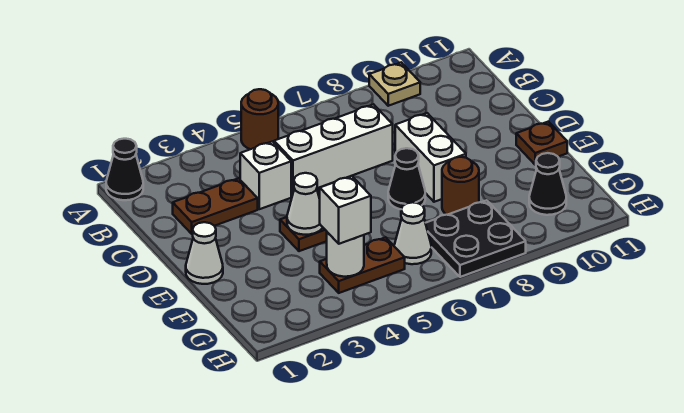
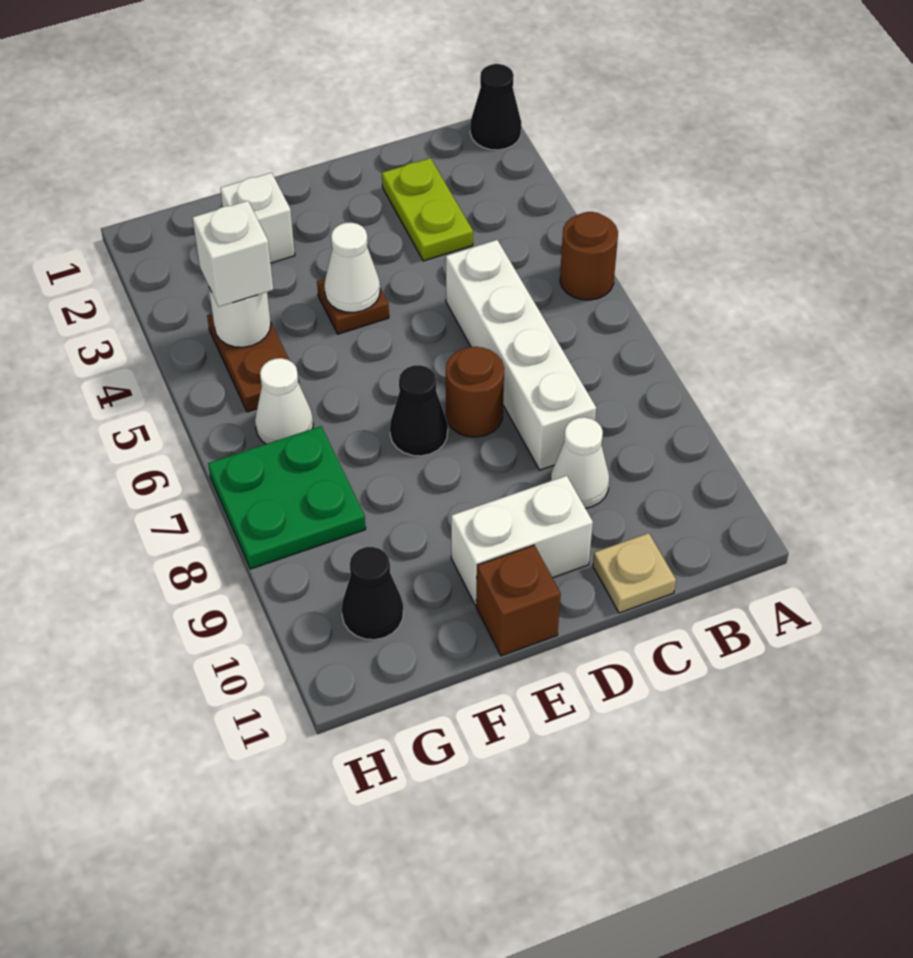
tan plate A9 level 1 -> tan plate C11 level 1
brown plate C2:C3 level 1 -> lime plate C2:C3 level 1
white brick C4 level 1 -> white brick F2 level 1
white brick C5:C7 level 1 -> white brick C5:C8 level 1
white brick D8:E8 level 1 -> white brick D10:E10 level 1
white cone E1 level 1 -> white cone C9 level 1
brown plate E11 level 1 -> brown brick E11 level 1
brown round brick F8 level 1 -> brown round brick D7 level 1
black plate G7:H8 level 1 -> green plate G7:H8 level 1

